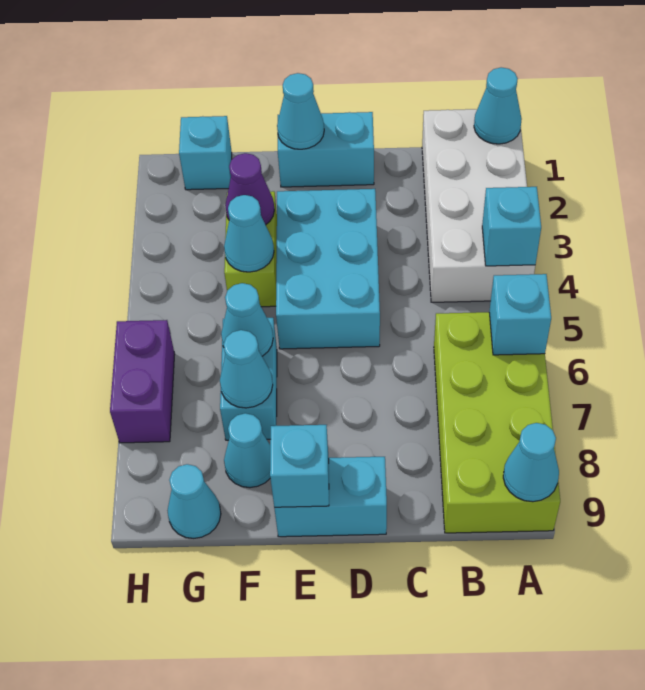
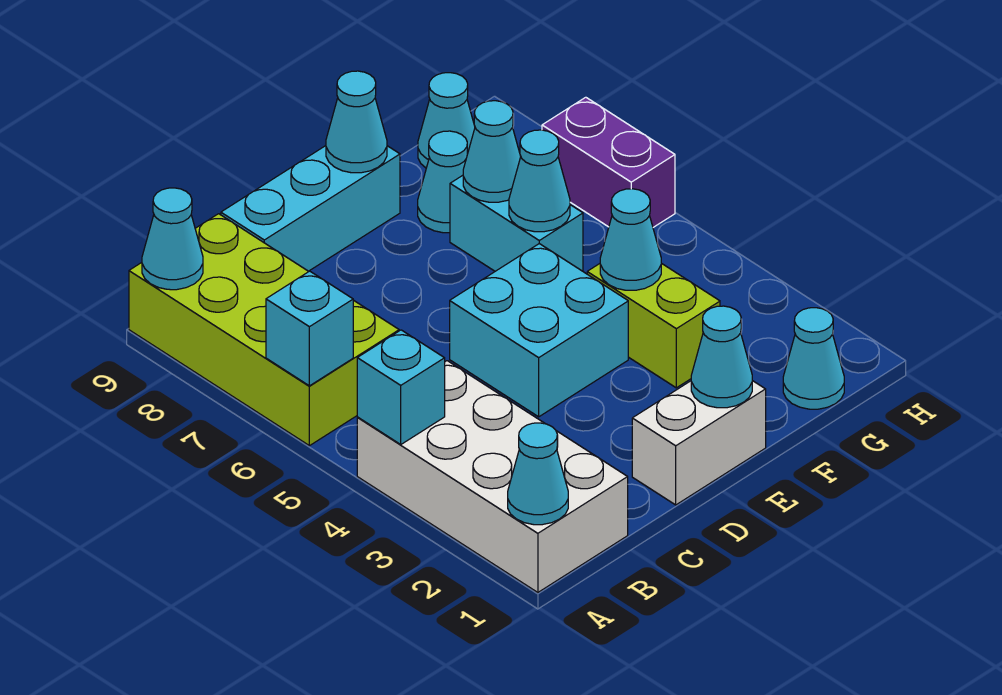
cyan brick D1:E1 level 1 -> white brick D1:E1 level 1
cyan brick D3:E5 level 1 -> cyan brick D4:E5 level 1
cyan brick D9:E9 level 1 -> cyan brick C9:E9 level 1
cyan brick E9 level 2 -> cyan cone E9 level 2
purple cone F3 level 2 -> none
cyan brick G1 level 1 -> cyan cone G1 level 1

